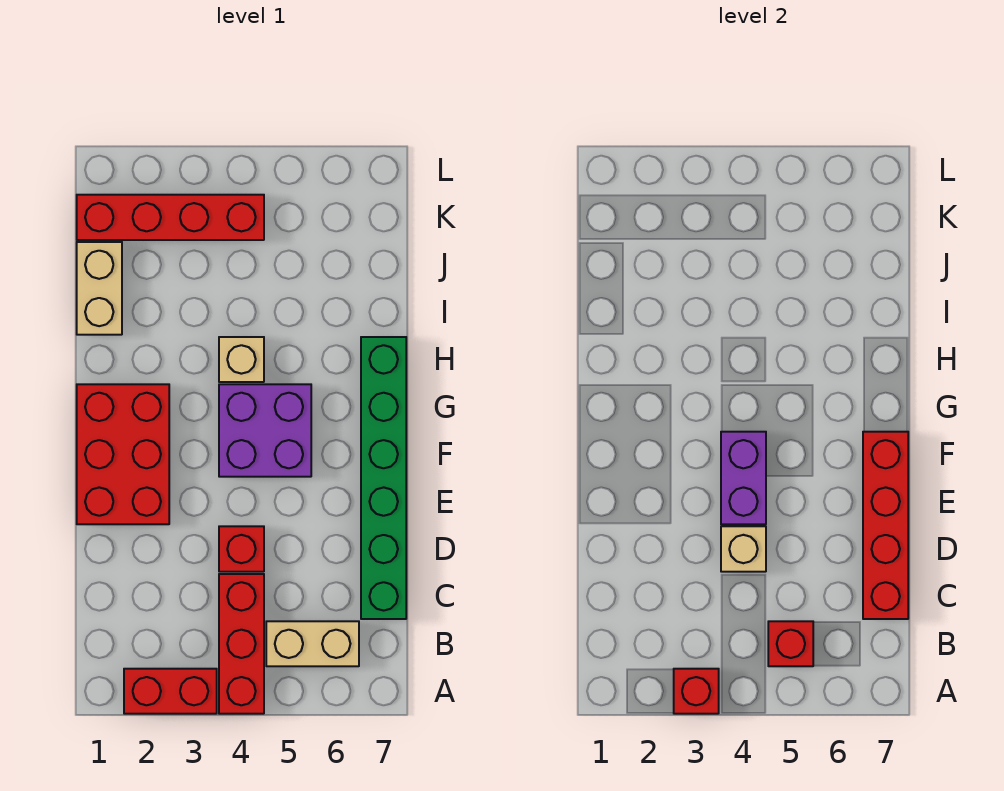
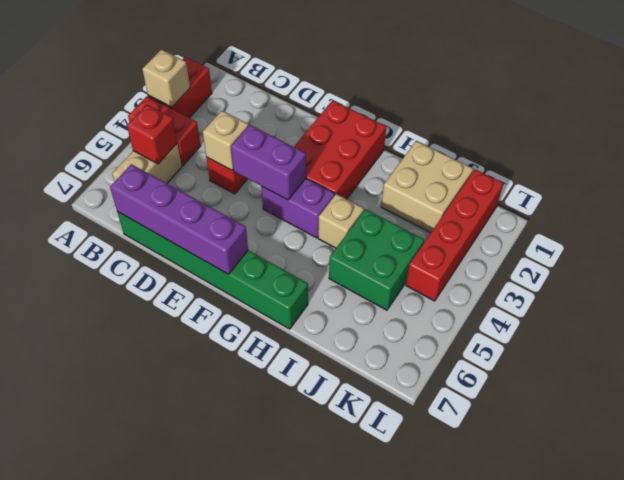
red brick A3 level 2 -> tan brick A3 level 2
red brick A4:C4 level 1 -> red brick A4:B4 level 1
red brick C7:F7 level 2 -> purple brick C7:F7 level 2
red brick E1:G2 level 1 -> red brick F1:G3 level 1
purple brick F4:G5 level 1 -> purple brick F4:G4 level 1
tan brick I1:J1 level 1 -> tan brick I1:J2 level 1
none -> green brick I4:J5 level 1

